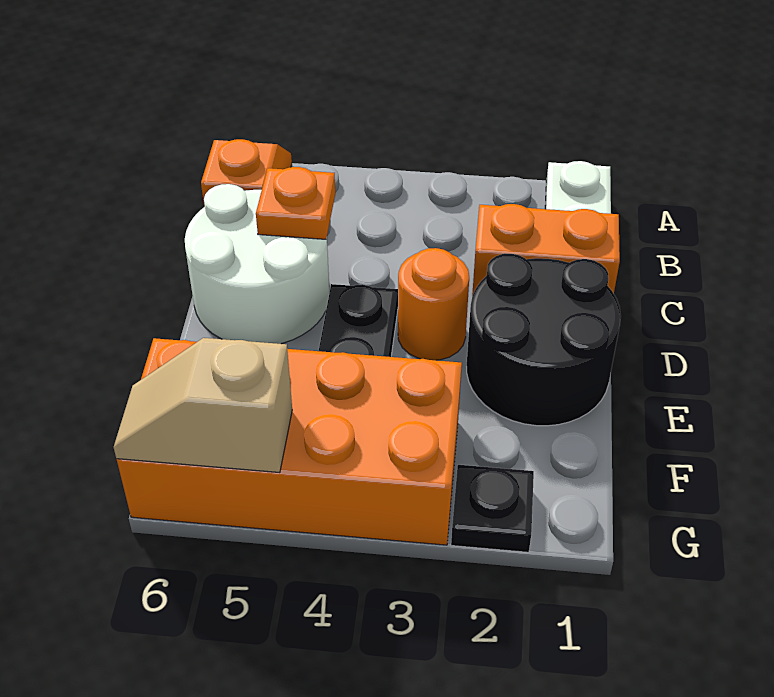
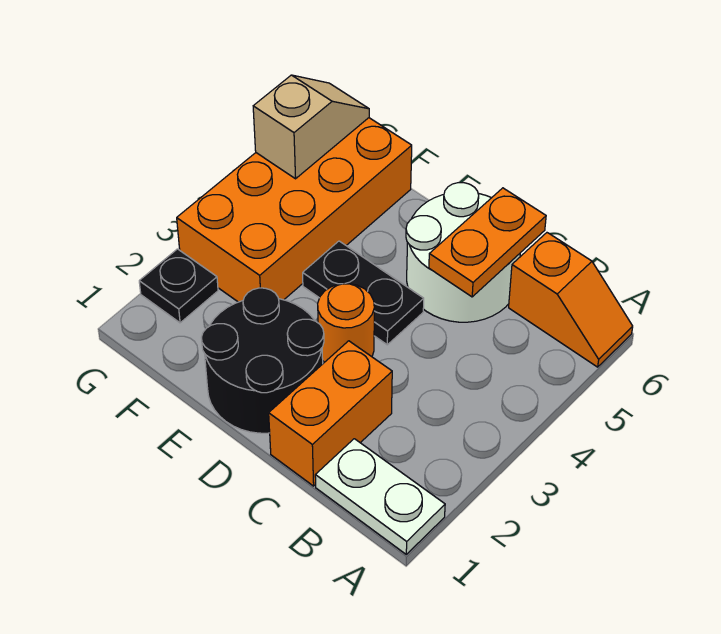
orange plate C5 level 2 -> orange plate C5:C6 level 2

